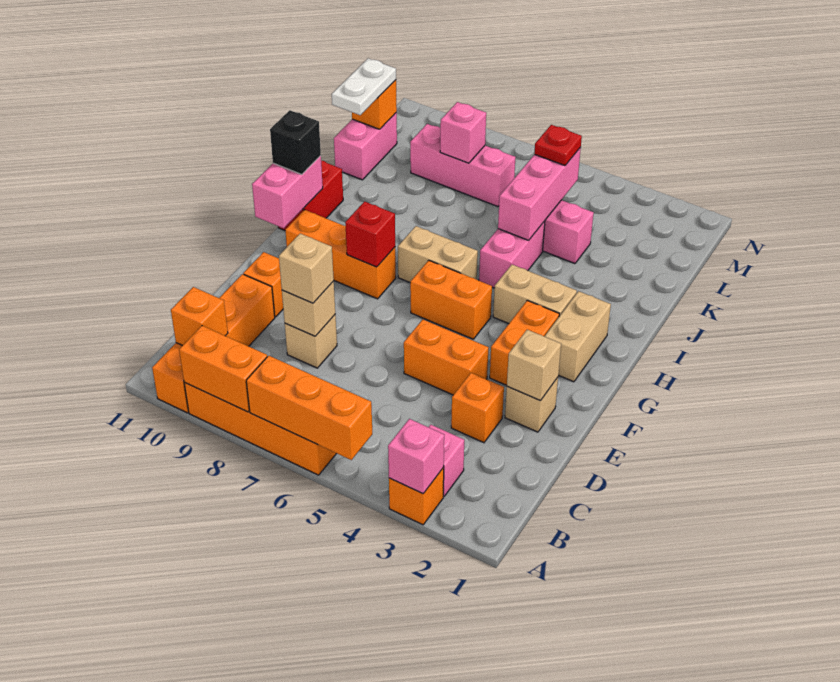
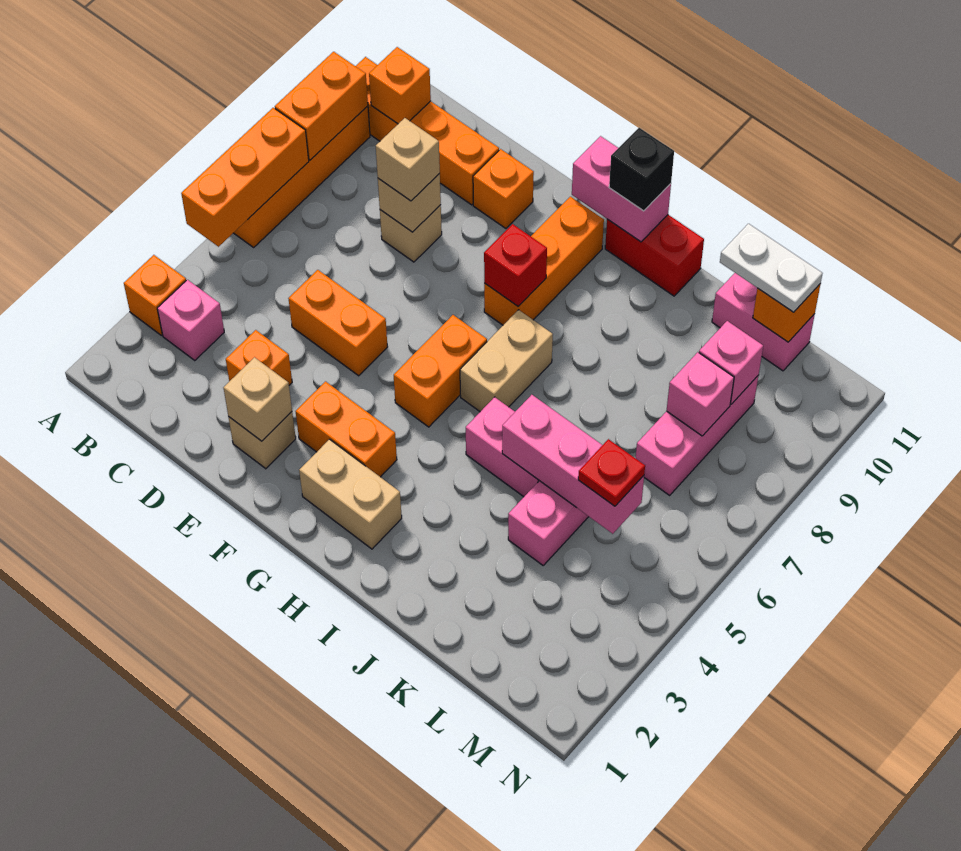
pink brick A3 level 2 -> pink brick L9 level 2
orange brick E4:E5 level 1 -> orange brick D5:E5 level 1
tan brick H3:H4 level 1 -> none

